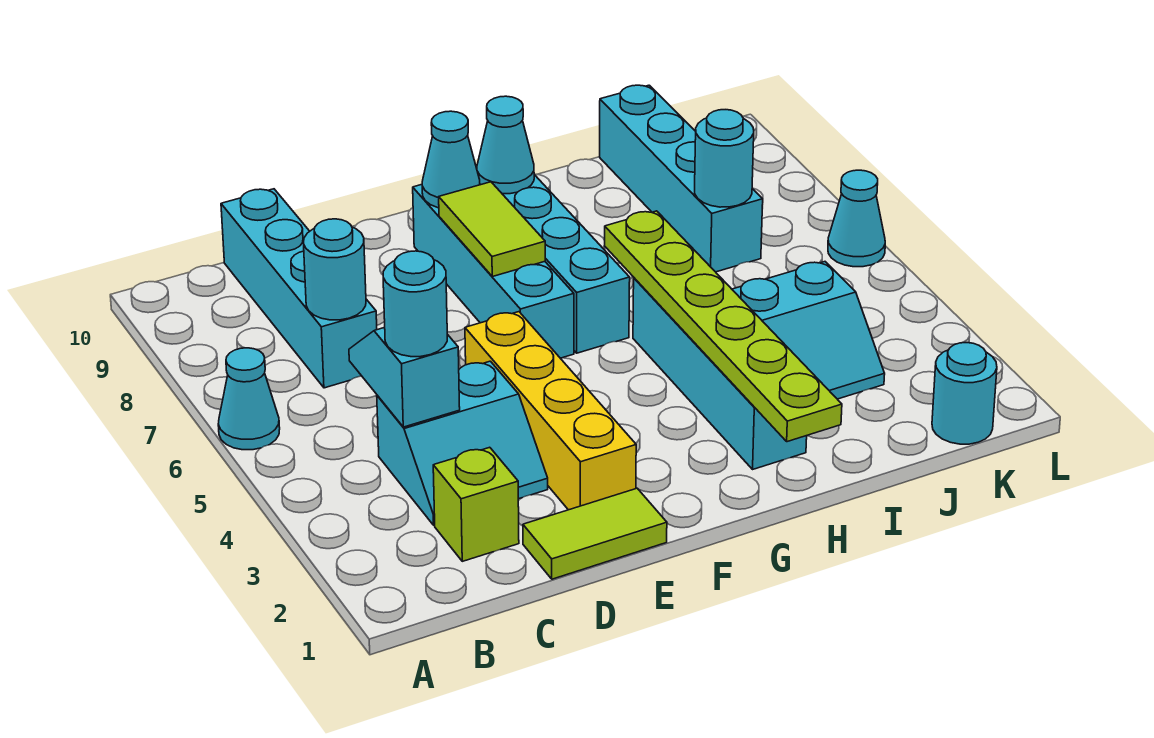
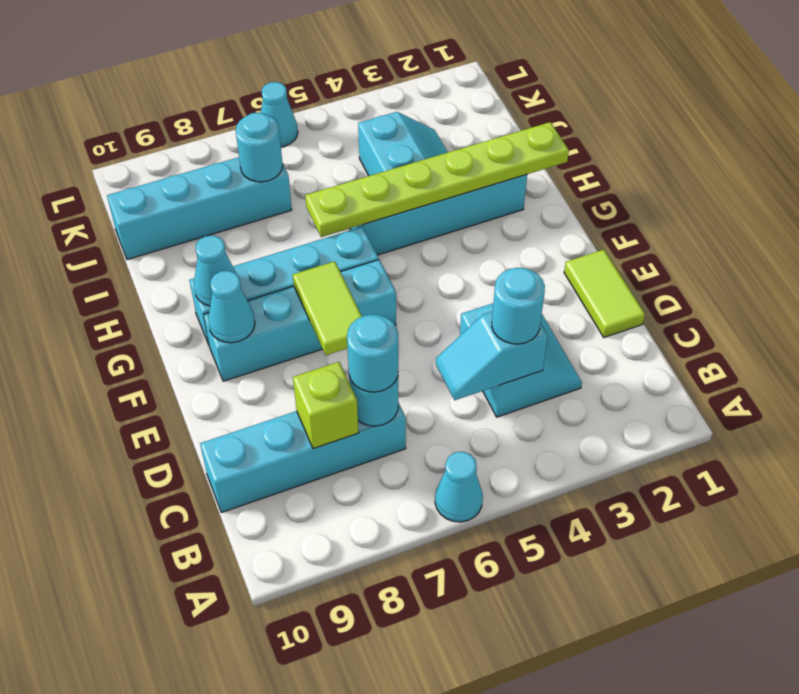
lime brick C2 level 1 -> lime brick C8 level 2
yellow brick E2:E5 level 1 -> none
lime tile F7:F8 level 2 -> lime tile E7:F7 level 2
cyan round brick K1 level 1 -> cyan round brick C7 level 3

